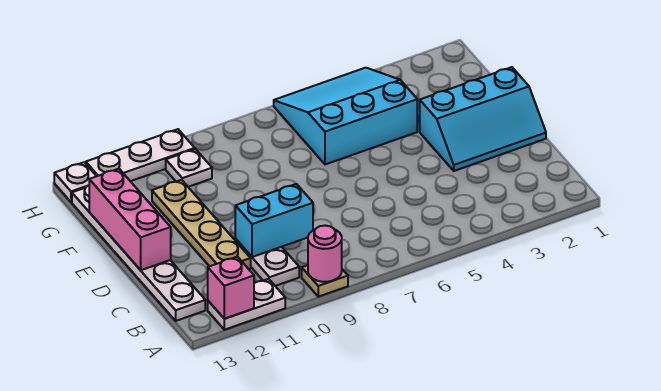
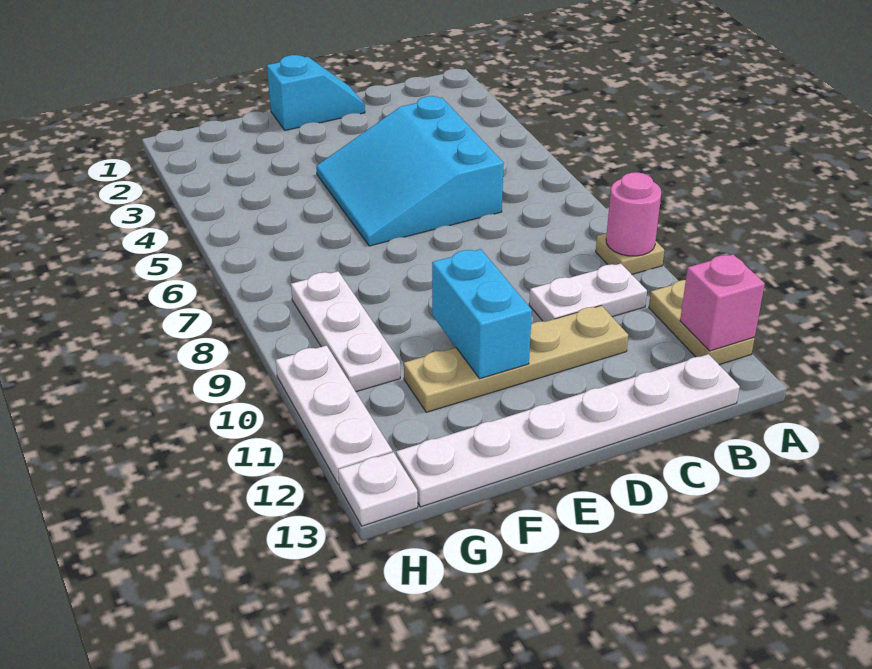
white plate A11:A12 level 1 -> tan plate A11:A12 level 1
cyan brick C9:C10 level 2 -> cyan brick E10:E11 level 2
cyan slope D1:E3 level 1 top E -> cyan slope D1:E1 level 1 top E
pink brick D13:F13 level 2 -> none
cyan slope F4:H6 level 1 top F -> cyan slope C4:E6 level 1 top C
white plate G10 level 1 -> white plate G8:G10 level 1

